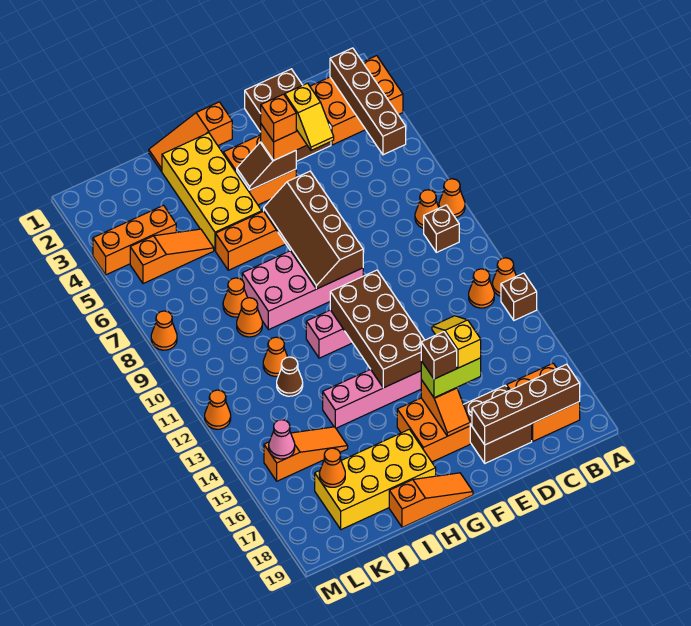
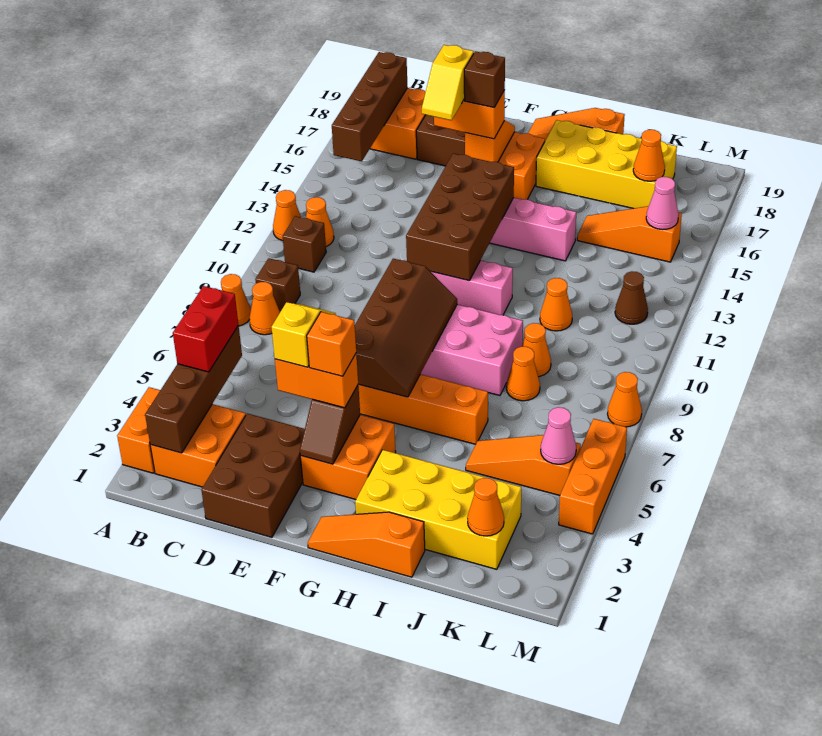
brown brick A13 level 1 -> brown brick B11 level 1
none -> red brick B4:B5 level 3
brown brick B18:E18 level 2 -> brown brick B15:B18 level 2
lime brick E16:F16 level 3 -> orange brick E16:F16 level 3
brown slope F4:G4 level 2 top F -> brown slope F3:F4 level 2 top 4
orange slope G1:I1 level 1 top G -> orange slope G1:I1 level 1 top I
yellow brick H2:I5 level 1 -> yellow brick H2:K3 level 1
brown cone J12 level 1 -> brown cone L12 level 1
orange brick K4:M4 level 1 -> orange brick M4:M6 level 1
none -> pink cone L5 level 2
orange cone M12 level 1 -> orange cone K2 level 2

